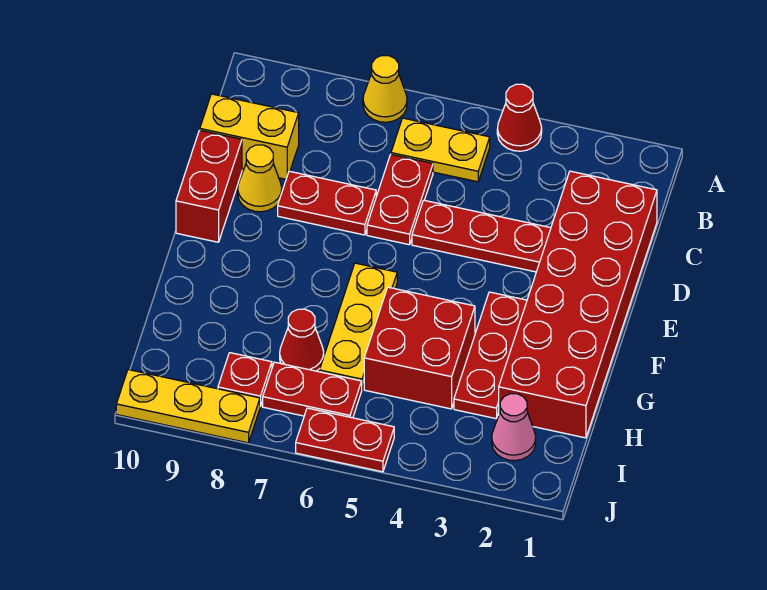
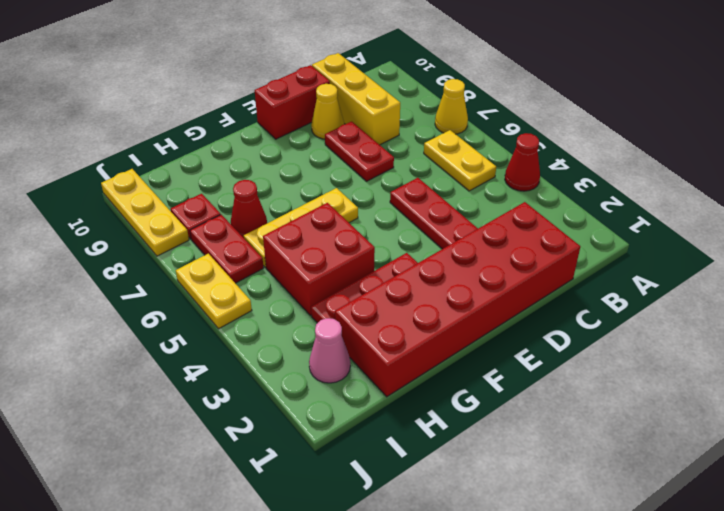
red plate C6:D6 level 1 -> none
yellow brick C9:C10 level 1 -> yellow brick C8:C10 level 1
red plate J5:J6 level 1 -> yellow plate J5:J6 level 1

